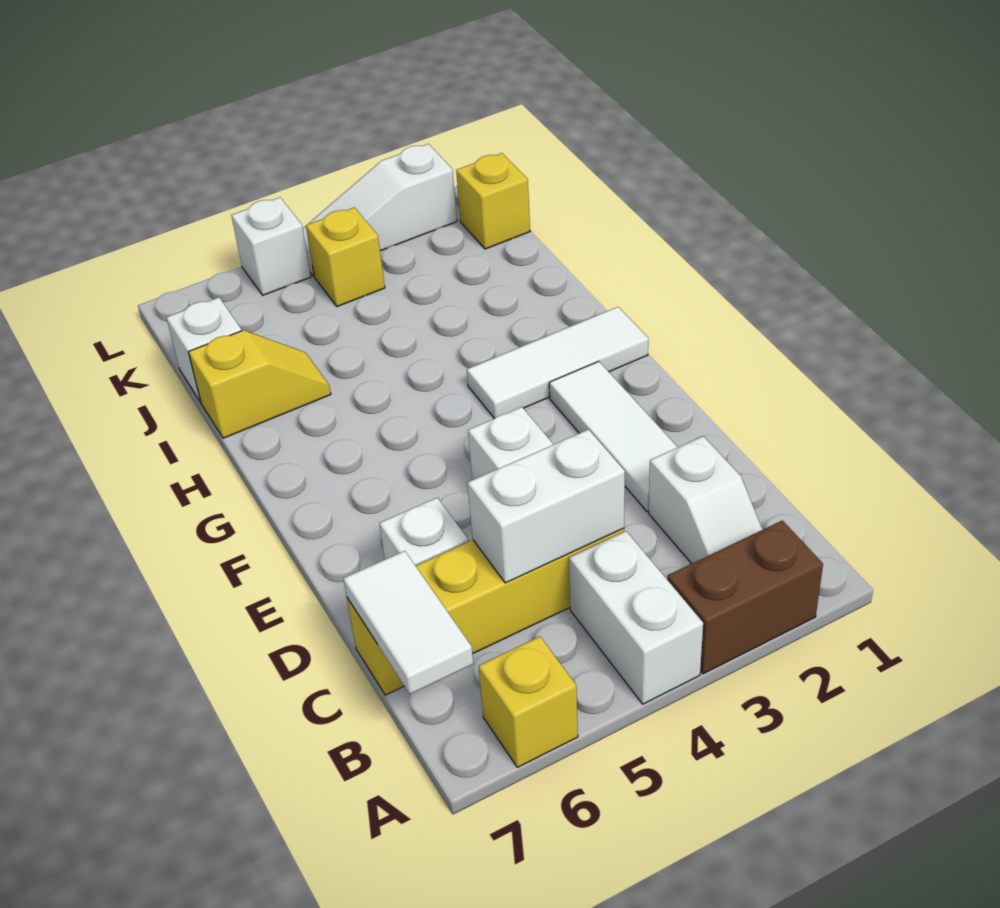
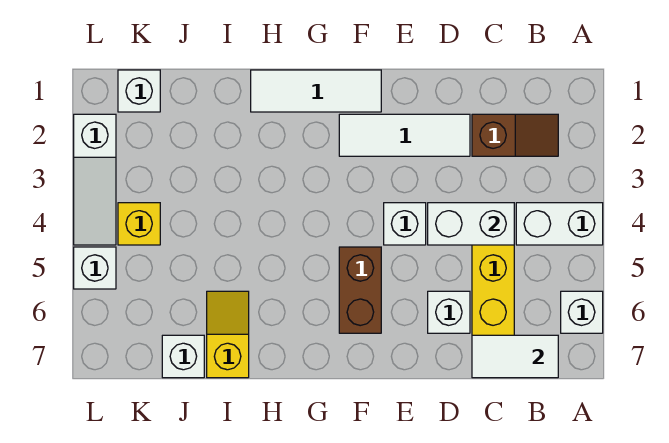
brown brick A2:A3 level 1 -> brown brick F5:F6 level 1
yellow brick A6 level 1 -> white brick A6 level 1
white slope B2:C2 level 1 top C -> brown slope B2:C2 level 1 top C
white brick C4:C5 level 2 -> white brick C4:D4 level 2
white tile G1:G3 level 1 -> white tile F1:H1 level 1
yellow brick K1 level 1 -> white brick K1 level 1

